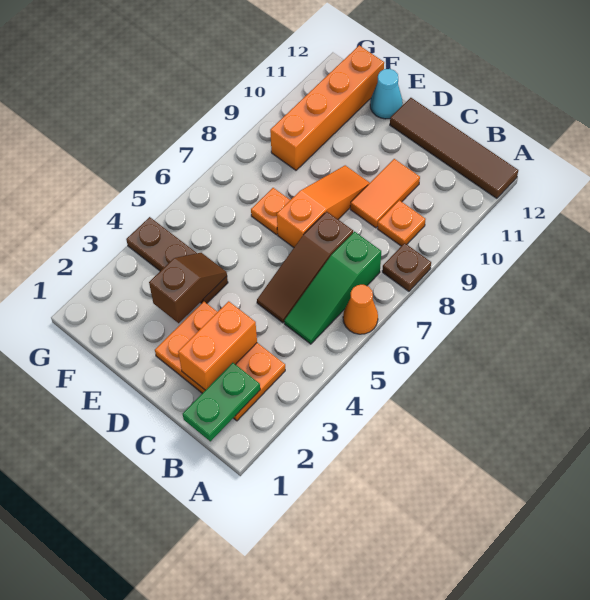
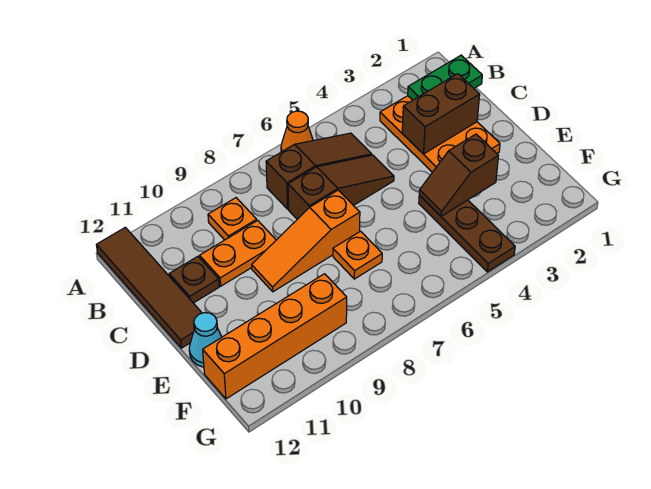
brown plate A8 level 1 -> brown plate C11 level 1
green slope B5:B7 level 1 top 7 -> brown slope B5:B7 level 1 top 7
orange brick C2:C3 level 2 -> brown brick C2:C3 level 2
orange tile C9:C10 level 1 -> orange plate C9:C10 level 1

